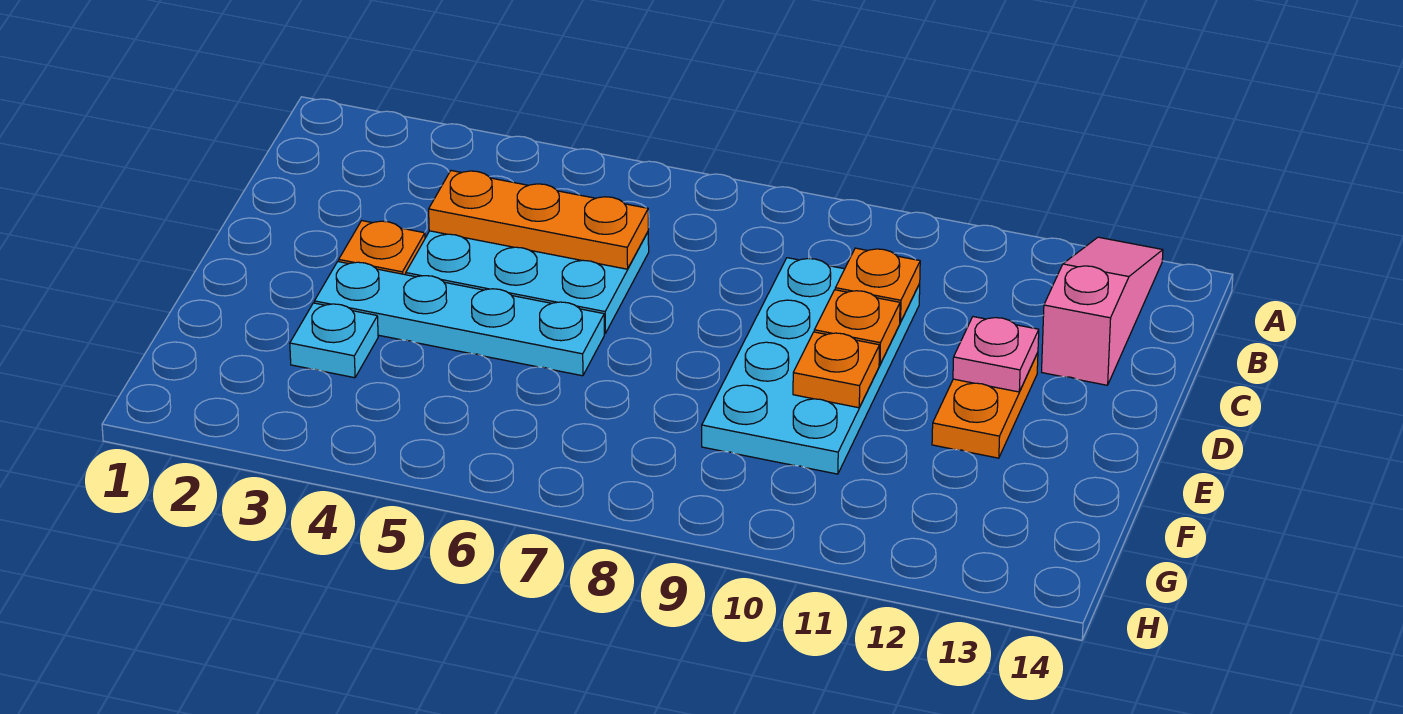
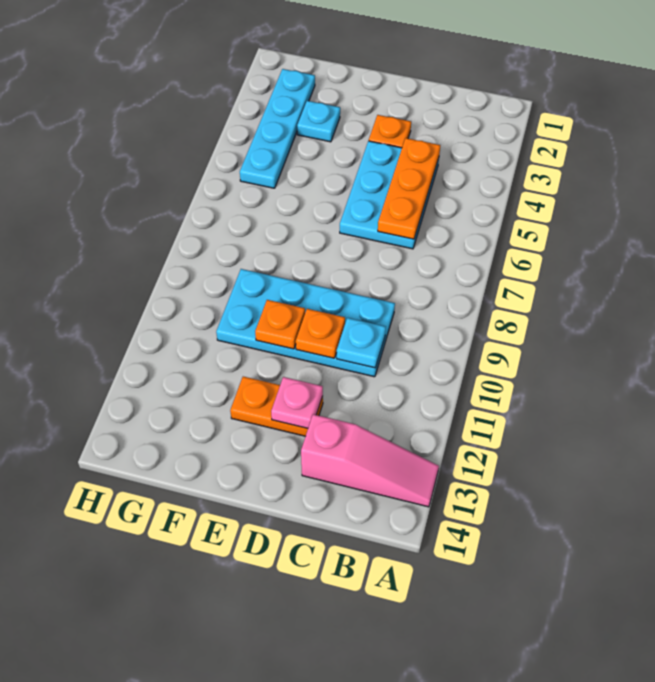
orange plate C10 level 2 -> cyan plate C10 level 2
cyan plate E3:E6 level 1 -> cyan plate G2:G5 level 1

